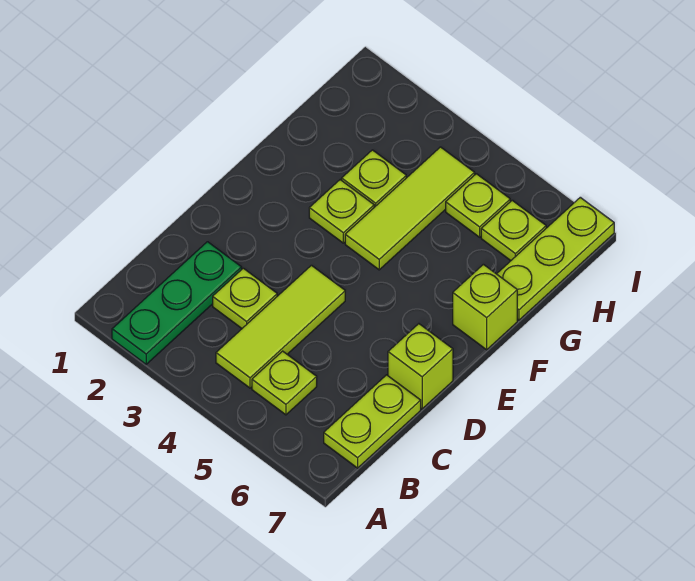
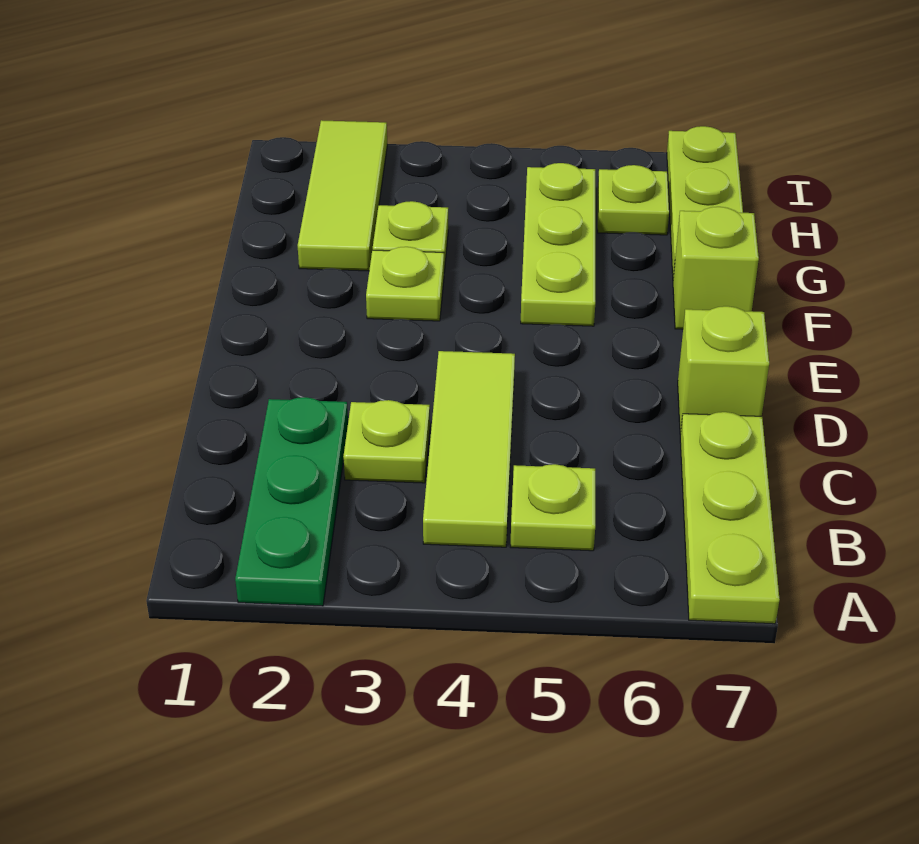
lime plate B7:C7 level 1 -> lime plate A7:C7 level 1
lime tile F4:H4 level 1 -> lime tile G2:I2 level 1
lime plate H5 level 1 -> lime plate F5:H5 level 1

